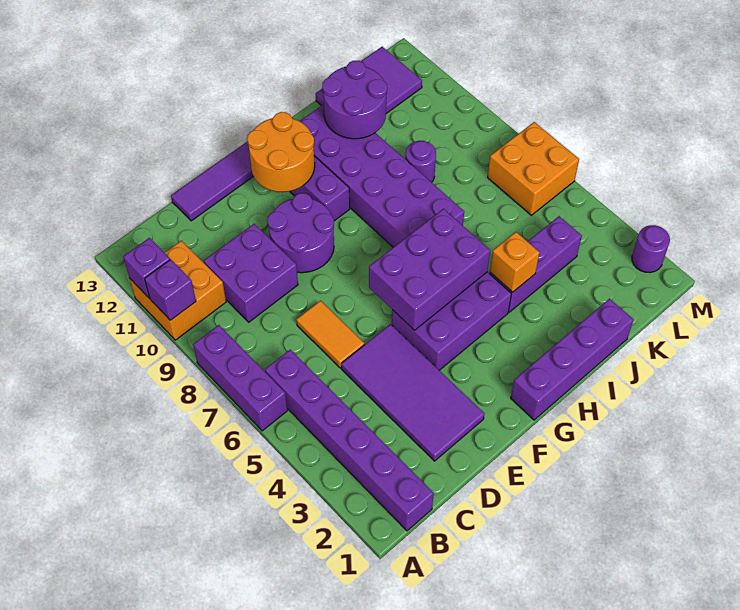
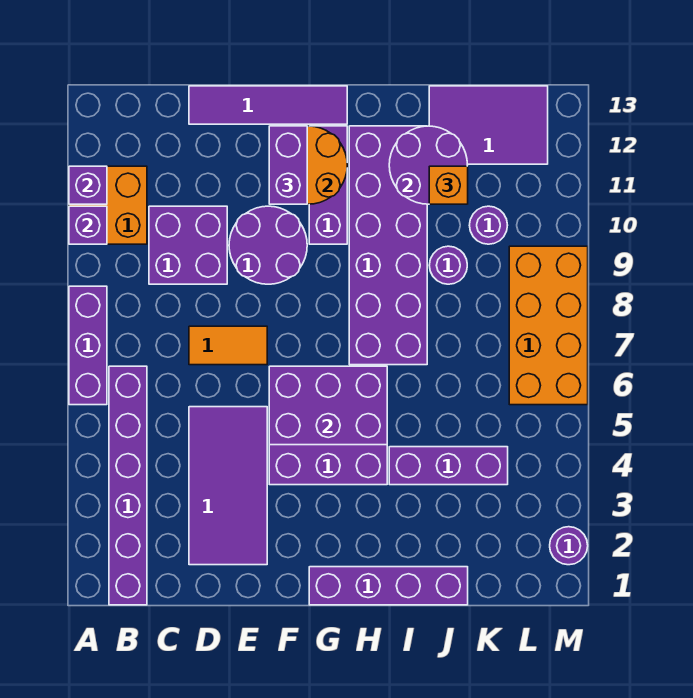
orange tile D6:D7 level 1 -> orange tile D7:E7 level 1
none -> purple brick F11:F12 level 3
orange brick I4 level 2 -> orange brick J11 level 3
none -> purple round brick K10 level 1
orange brick L6:M7 level 1 -> orange brick L6:M9 level 1

